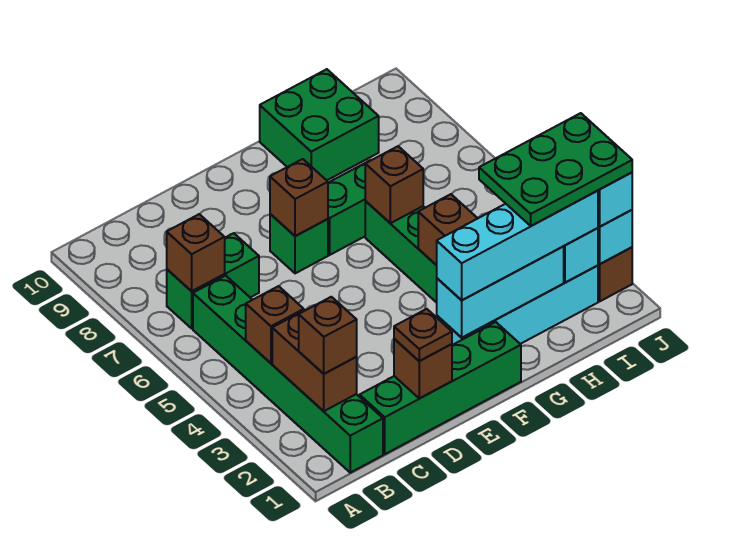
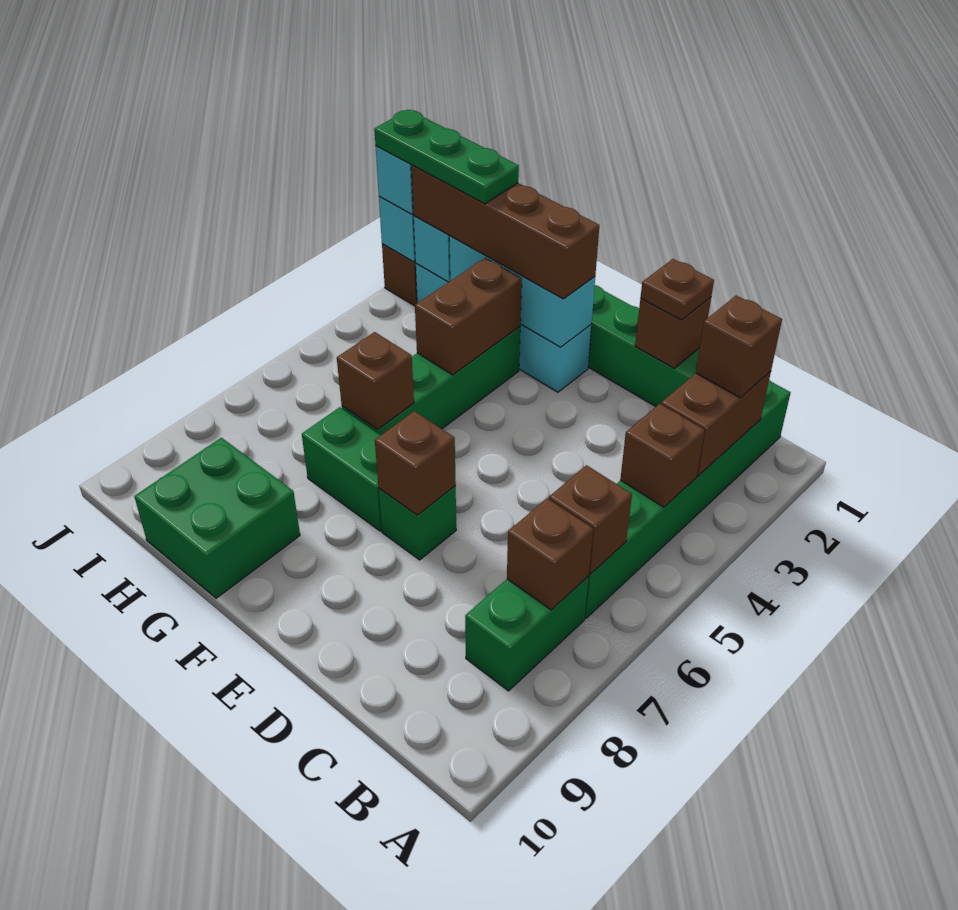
none -> brown brick B6 level 2
green brick B7:C7 level 1 -> green brick B7:B8 level 1
cyan brick F2:I2 level 3 -> brown brick F2:I2 level 3
green plate H2:J3 level 4 -> green plate H2:J2 level 4

